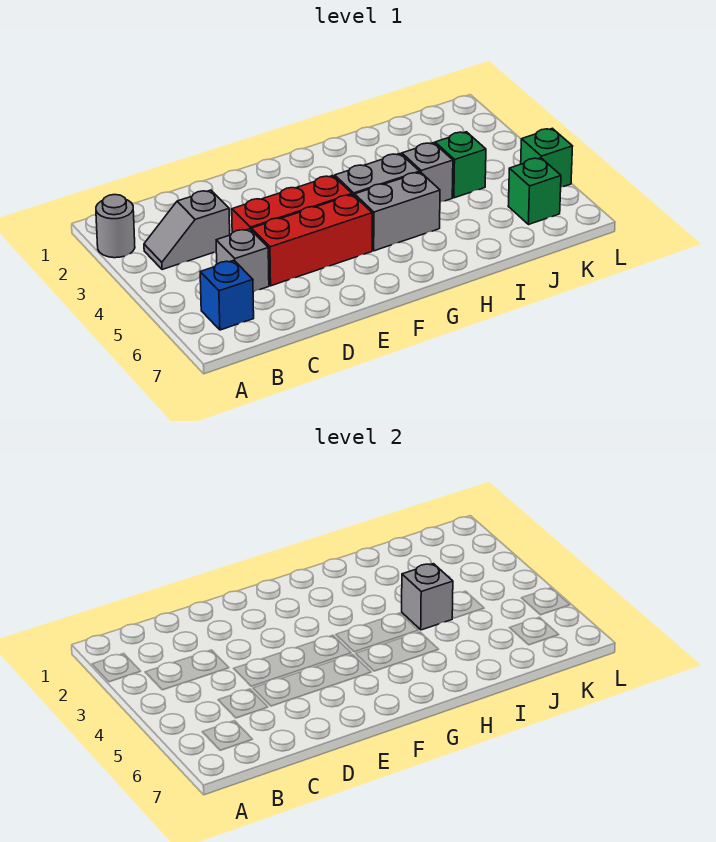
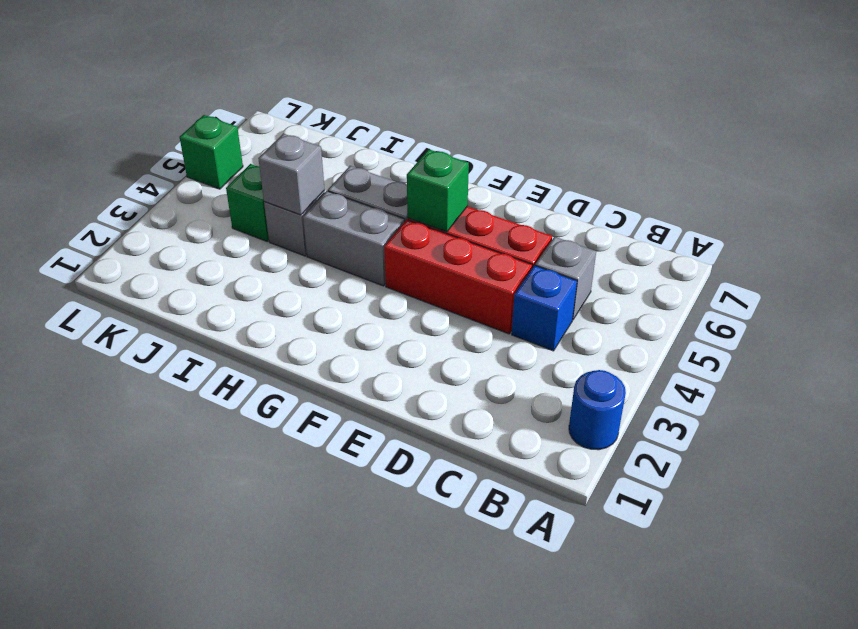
grey round brick A2 level 1 -> blue round brick A2 level 1
grey slope B3:C3 level 1 top C -> none
blue brick B6 level 1 -> blue brick C4 level 1
green brick K6 level 1 -> green brick F5 level 2

